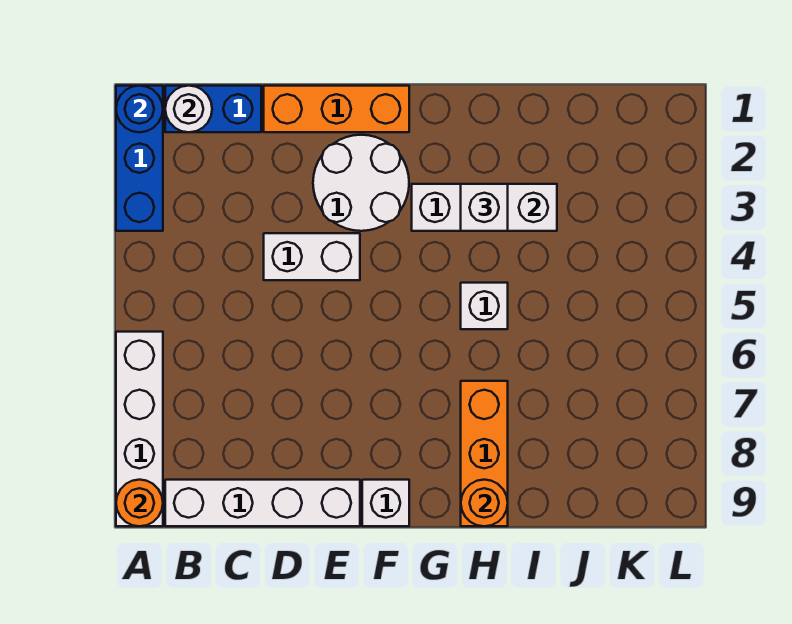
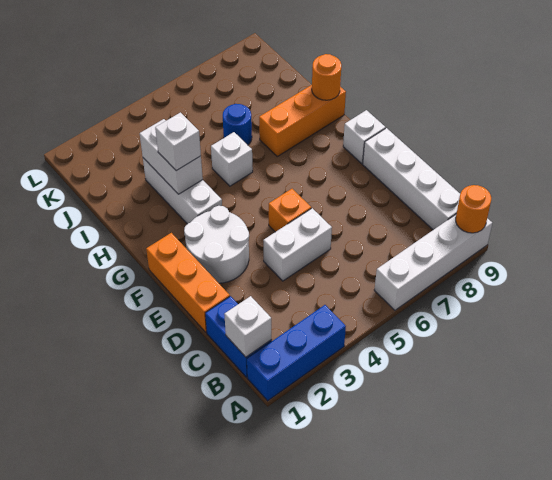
blue round brick A1 level 2 -> blue round brick I6 level 1
white round brick B1 level 2 -> white brick B1 level 2
white brick D4:E4 level 1 -> white brick D4:D5 level 1
none -> orange brick E5 level 1

